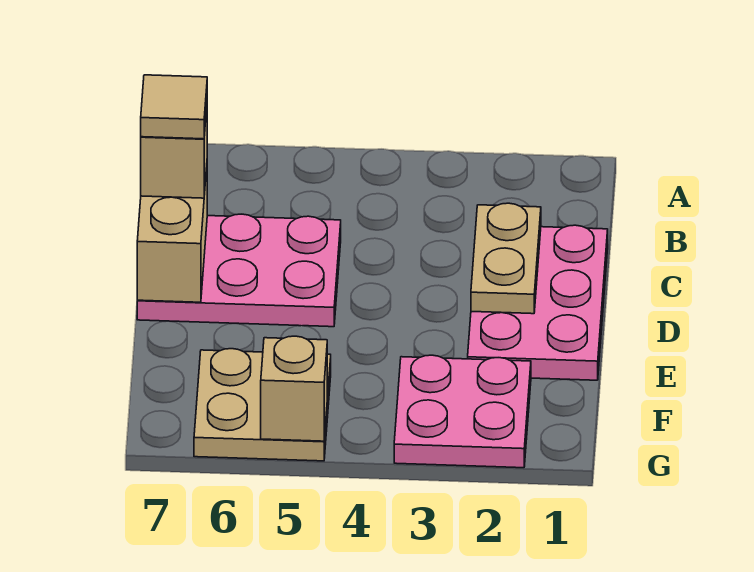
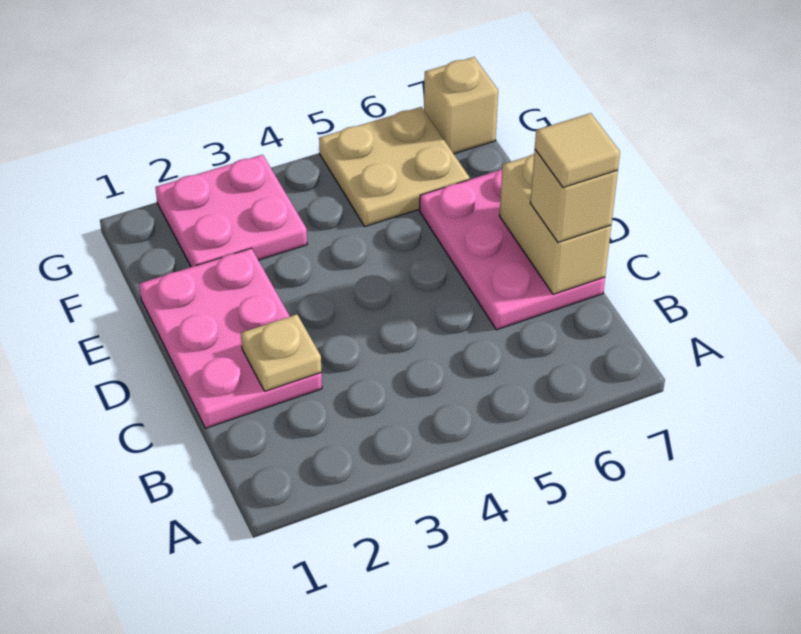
tan plate C2:D2 level 2 -> tan plate C2 level 2
pink plate C5:D7 level 1 -> pink plate C6:E7 level 1
tan brick G5 level 2 -> tan brick G7 level 1

